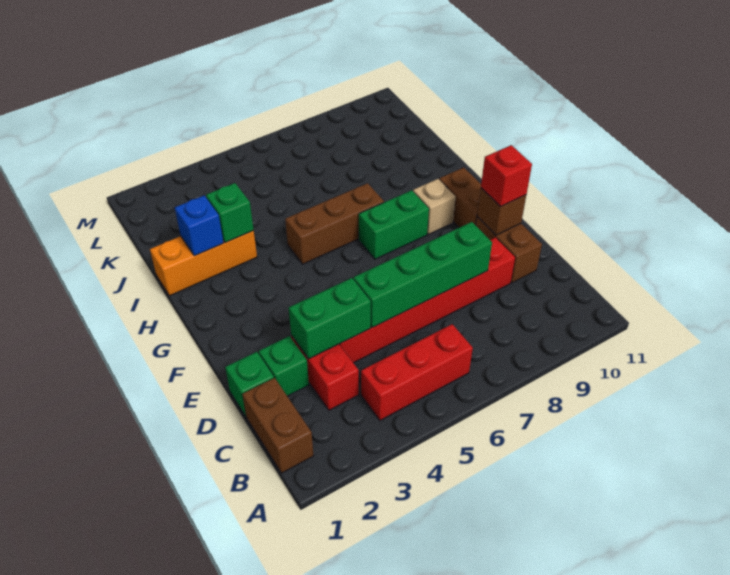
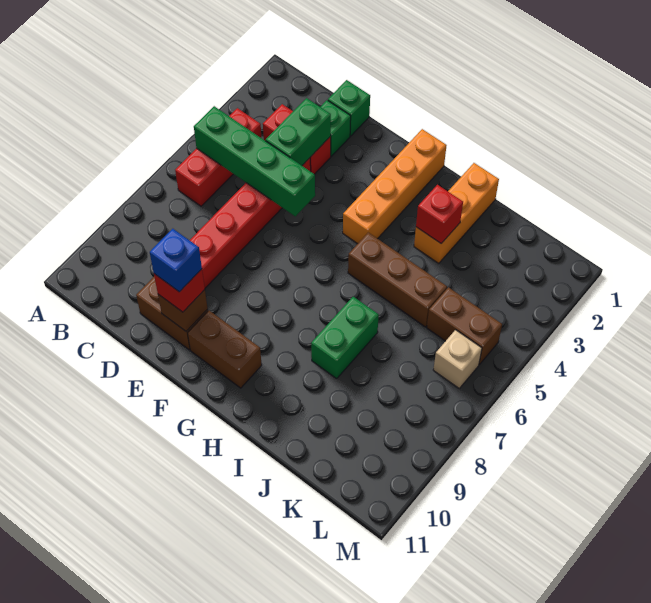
brown brick B1:C1 level 1 -> brown brick K5:L5 level 1
green brick D5:D8 level 2 -> green brick B5:E5 level 2
none -> orange brick G1:G4 level 1
green brick G7:G8 level 1 -> green brick I7:I8 level 1
tan brick G9 level 1 -> tan brick L6 level 1
brown brick H5:H7 level 1 -> brown brick H5:J5 level 1
blue brick I2 level 2 -> blue brick E10 level 4
green brick I3 level 2 -> red brick I3 level 2

